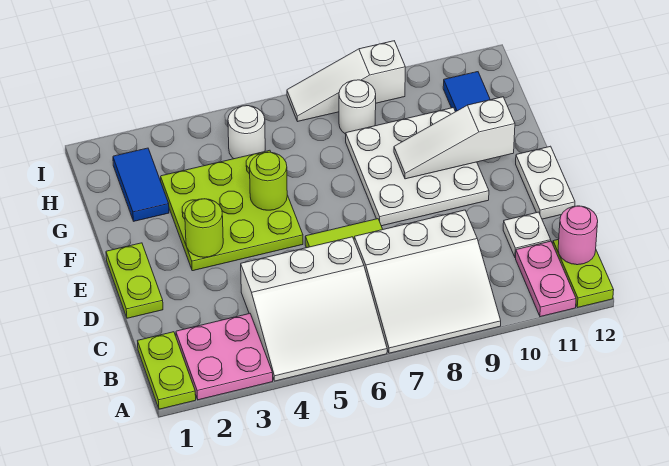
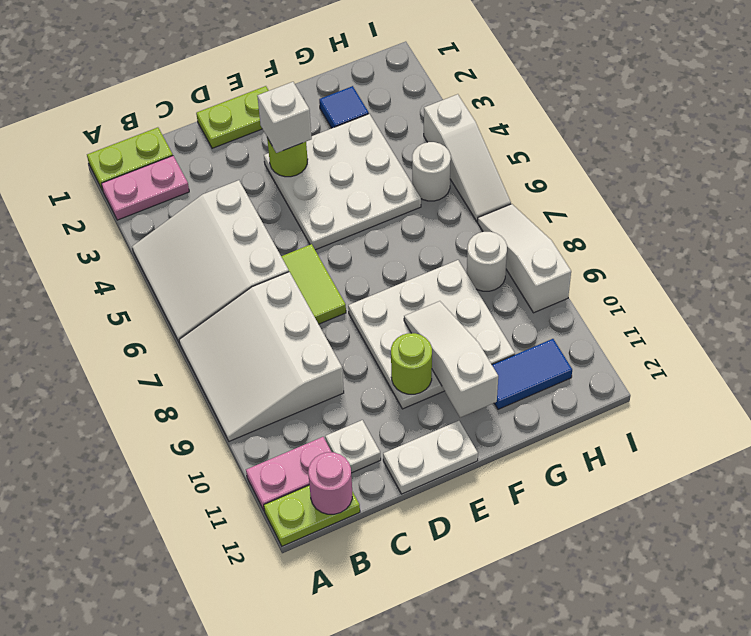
pink plate A2:B3 level 1 -> pink plate A2:B2 level 1
lime plate E3:G5 level 1 -> white plate E3:G5 level 1
none -> white brick E3 level 3
lime round brick F5 level 2 -> lime round brick E10 level 2
blue tile G2:H2 level 1 -> blue tile G2 level 1
none -> white slope I4:I6 level 1 top 4

